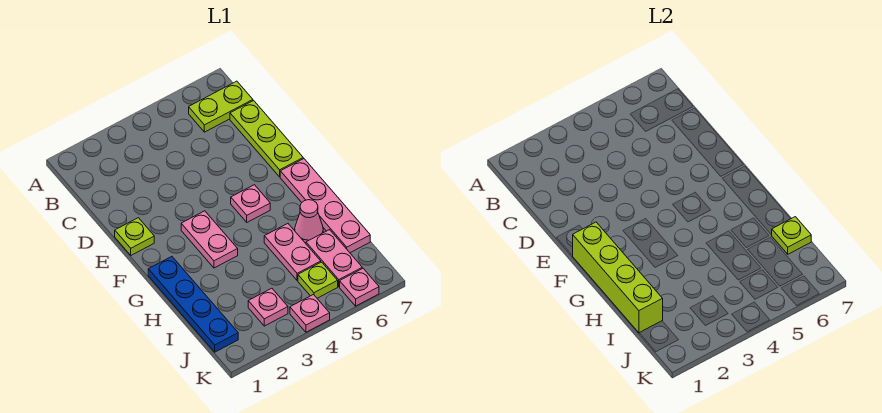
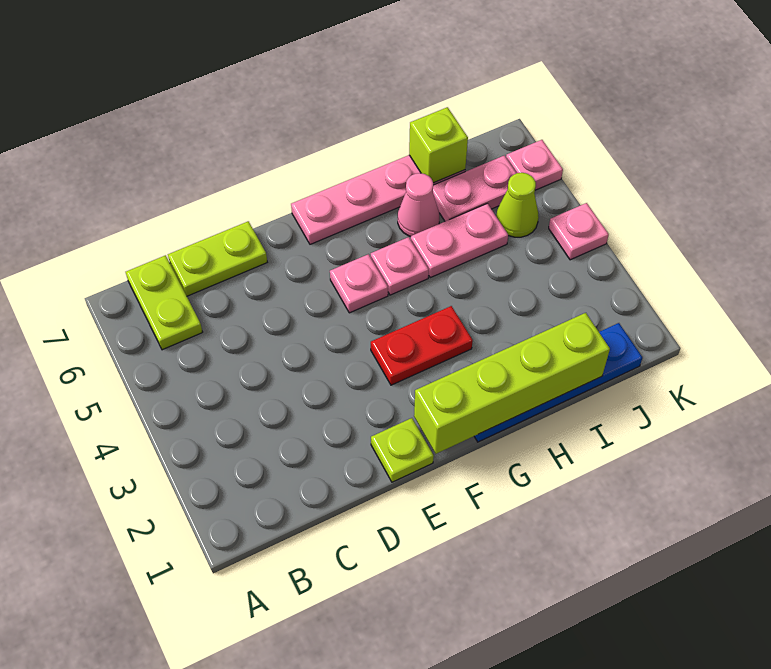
lime plate C7:E7 level 1 -> lime plate C7:D7 level 1
pink plate F3:G3 level 1 -> red plate F3:G3 level 1
lime plate I7 level 2 -> lime brick I7 level 2
pink plate J3 level 1 -> pink plate G5 level 1
lime plate J5 level 1 -> lime cone J5 level 1

